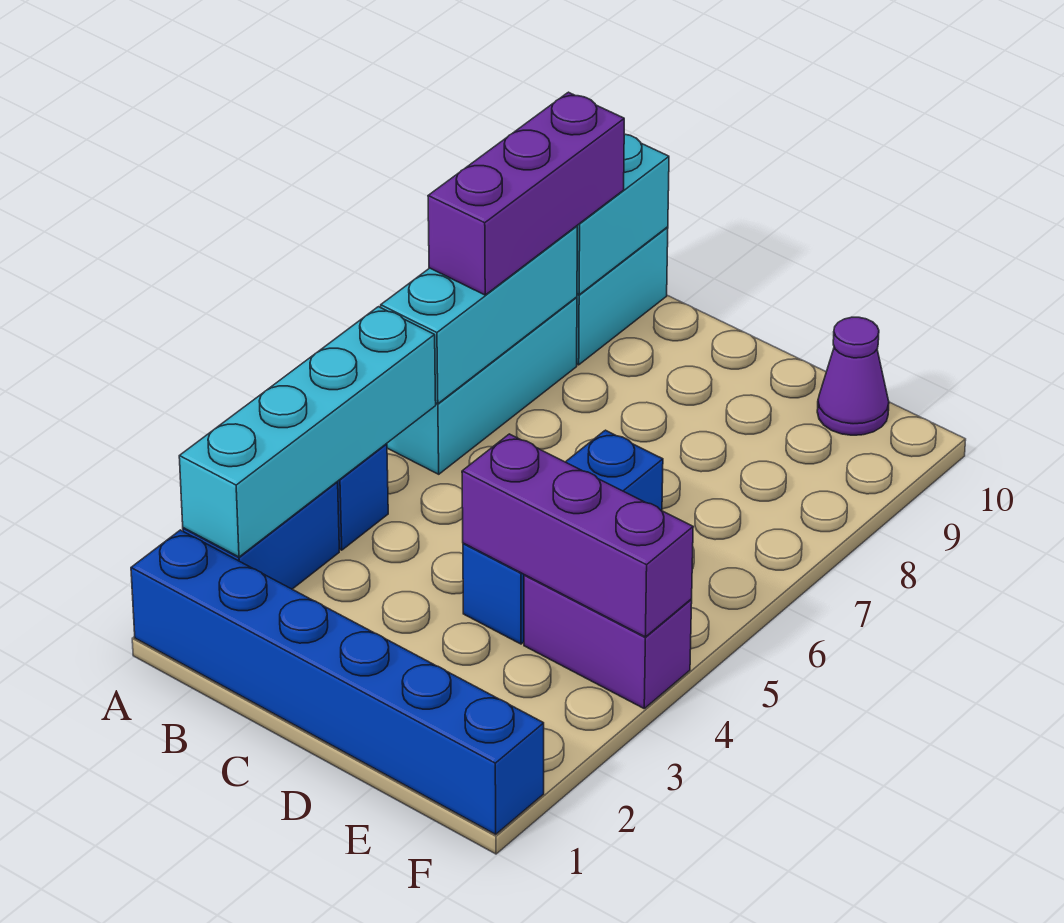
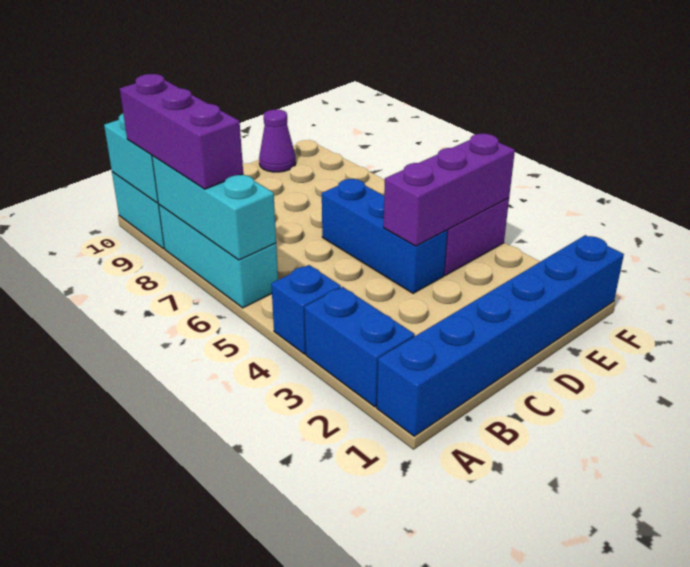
cyan brick A2:A5 level 2 -> none

